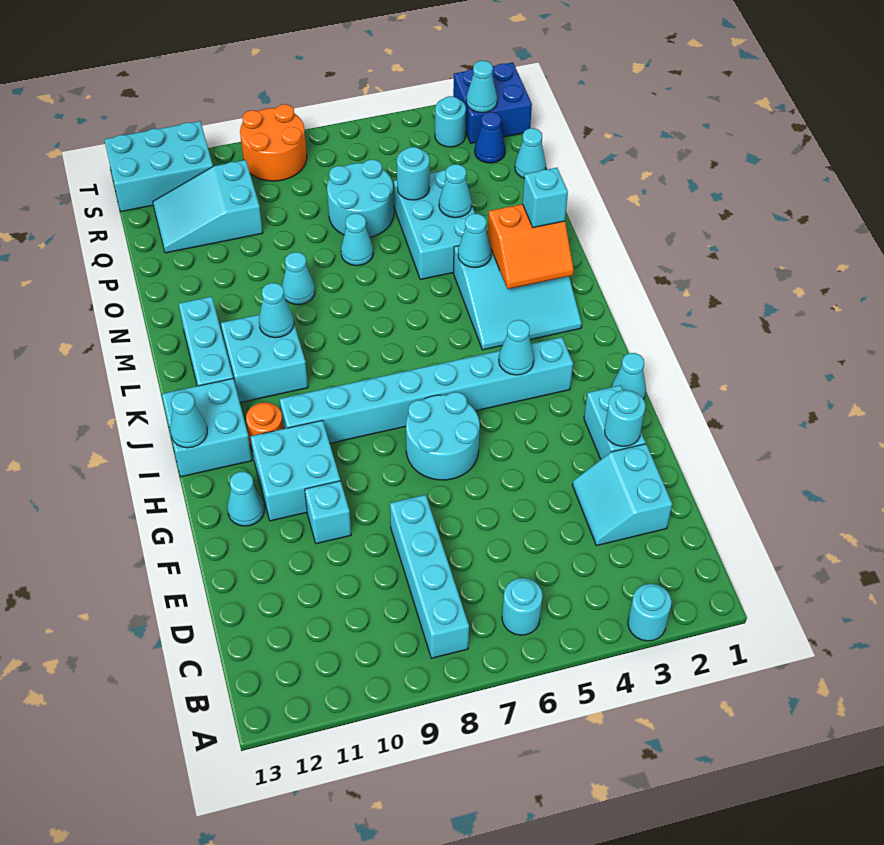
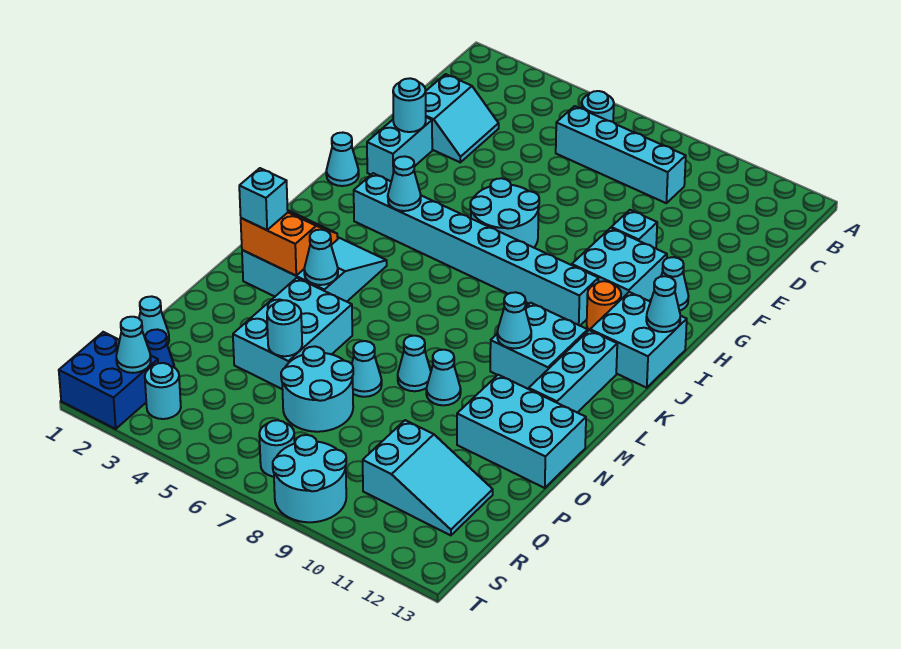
cyan round brick A3 level 1 -> cyan round brick S7 level 1
cyan brick B8:E8 level 1 -> cyan brick C6:C9 level 1
cyan cone O4 level 2 -> cyan cone N8 level 1
orange round brick S8:T9 level 1 -> cyan round brick S8:T9 level 1
cyan brick S11:T13 level 1 -> cyan brick N11:O13 level 1

